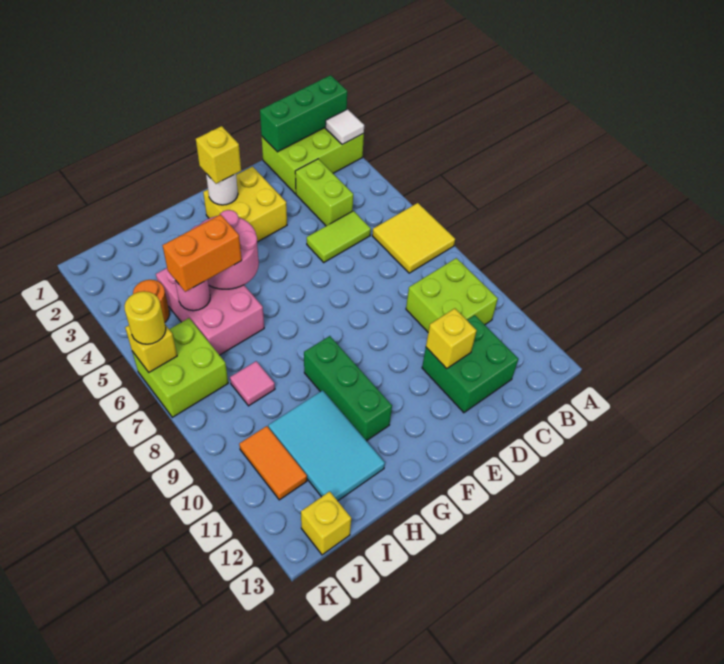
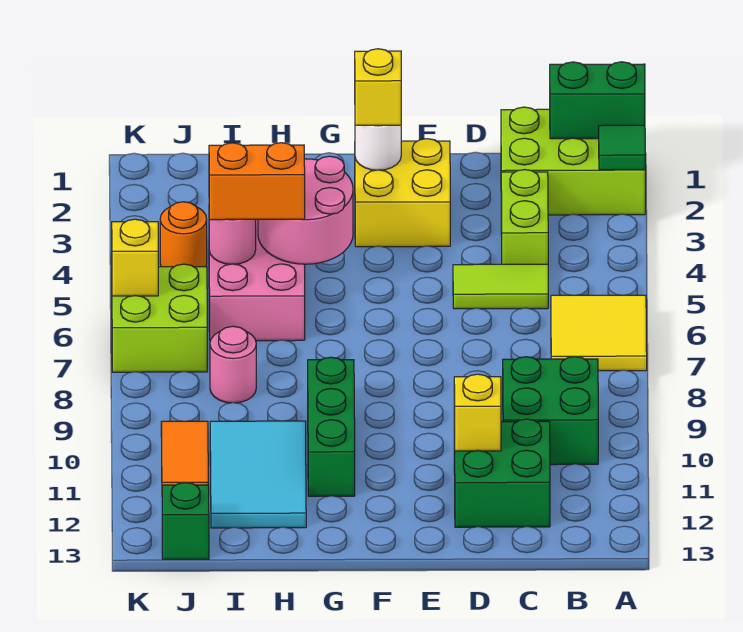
green brick A1:C1 level 2 -> green brick A1:B1 level 2
white tile A2 level 2 -> green tile A2 level 2
lime brick B9:C10 level 1 -> green brick B9:C10 level 1
pink tile I8 level 1 -> pink round brick I8 level 1
yellow brick J13 level 1 -> green brick J13 level 1
yellow round brick K6 level 3 -> none

